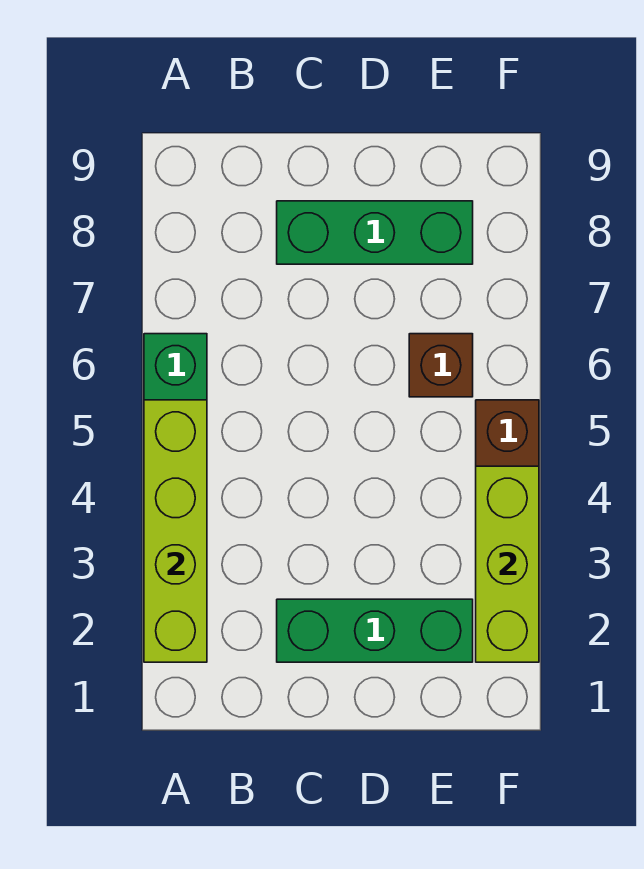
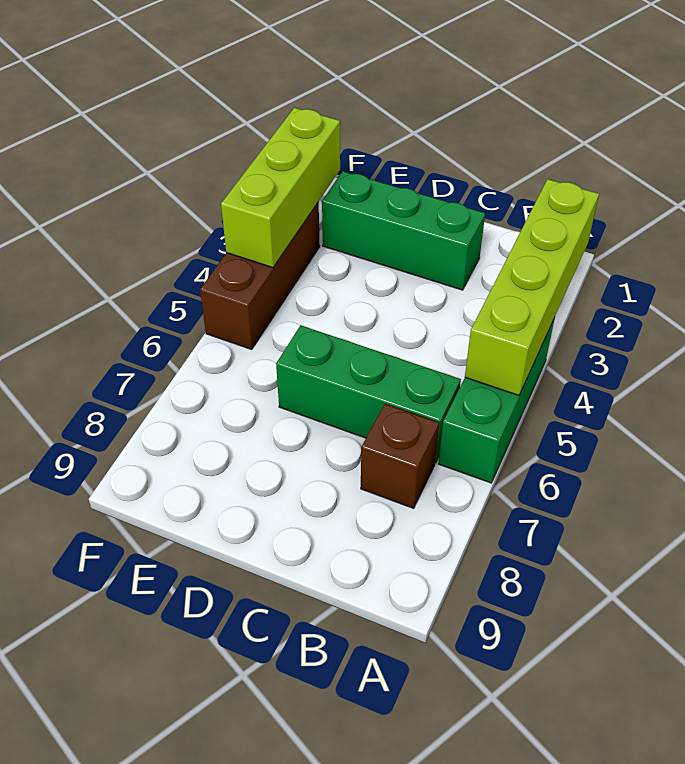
green brick C8:E8 level 1 -> green brick B6:D6 level 1
brown brick E6 level 1 -> brown brick B7 level 1

